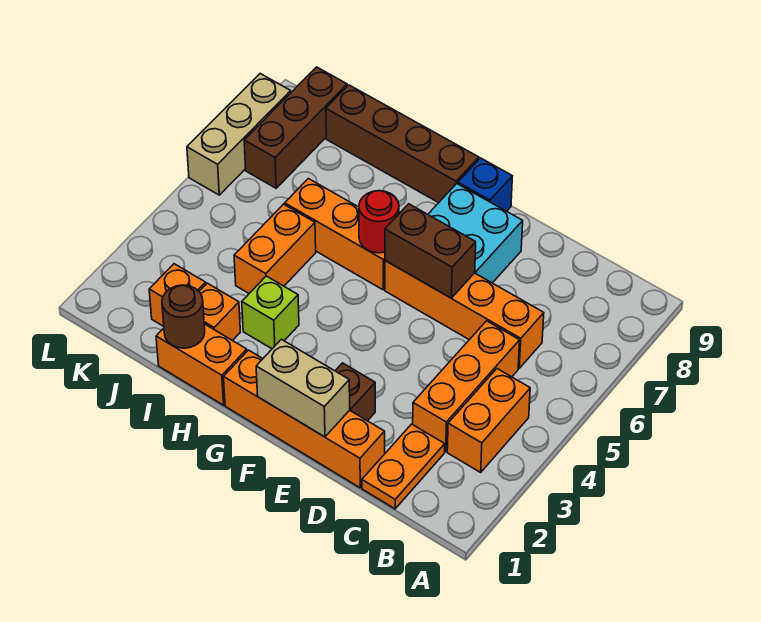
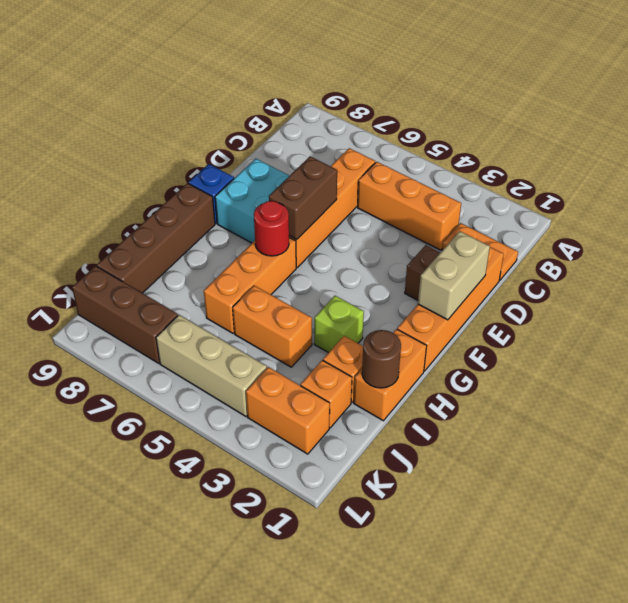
orange brick B3:B4 level 1 -> orange brick K2:K3 level 1
tan brick L6:L8 level 1 -> tan brick K4:K6 level 1

